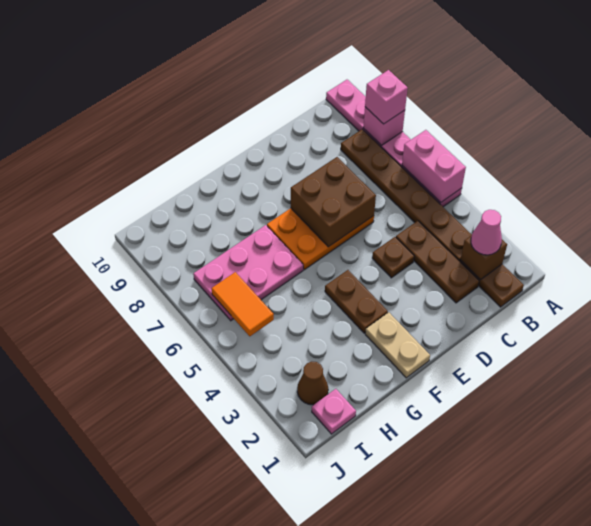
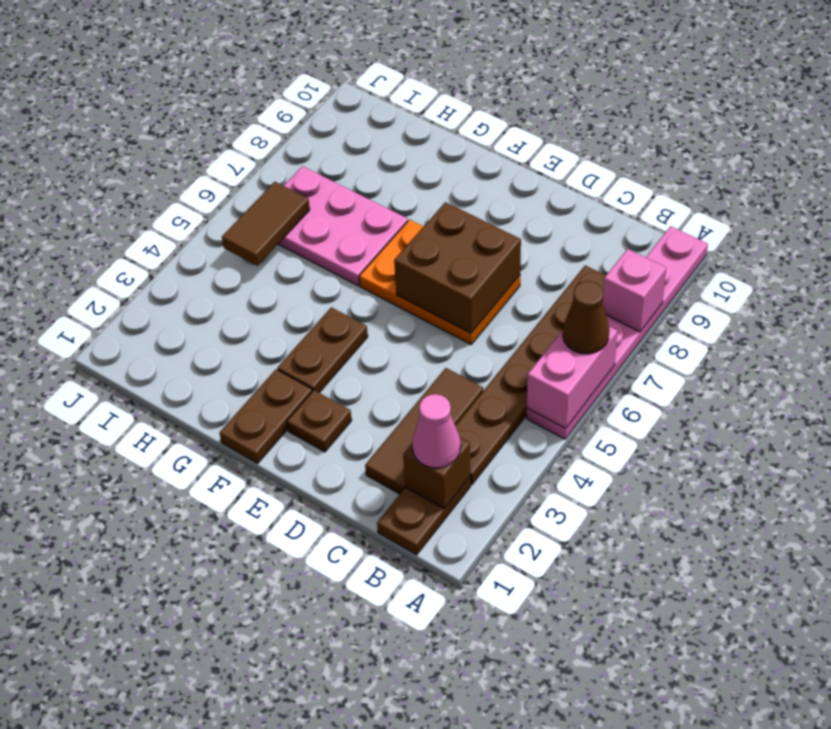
pink brick A8 level 3 -> none
brown plate C2:C4 level 1 -> brown tile C2:C4 level 1
brown plate D4 level 1 -> brown plate E2 level 1
tan plate F1:F2 level 1 -> brown plate F1:F2 level 1
pink plate I1 level 1 -> none
brown cone I2 level 1 -> brown cone A6 level 3
orange tile I5:I6 level 2 -> brown tile I5:I6 level 2

